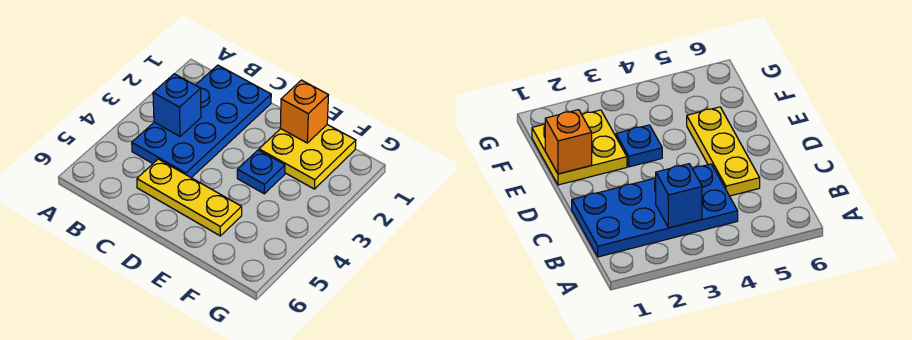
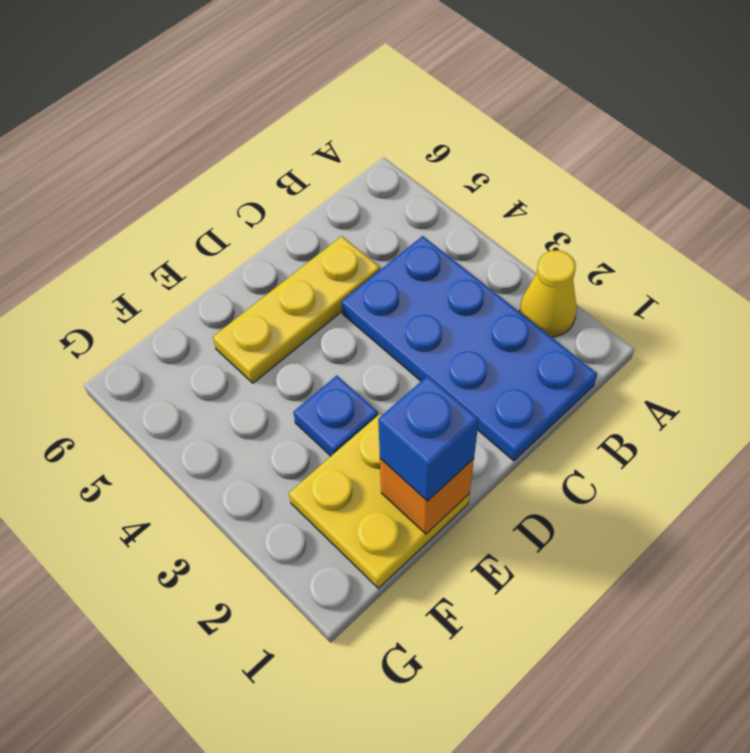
none -> yellow cone A2 level 1
blue brick B3 level 2 -> blue brick E1 level 3

